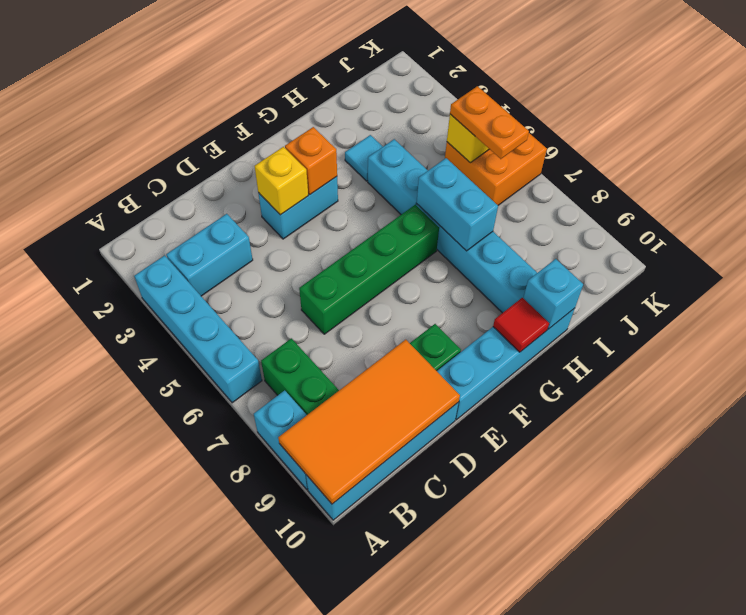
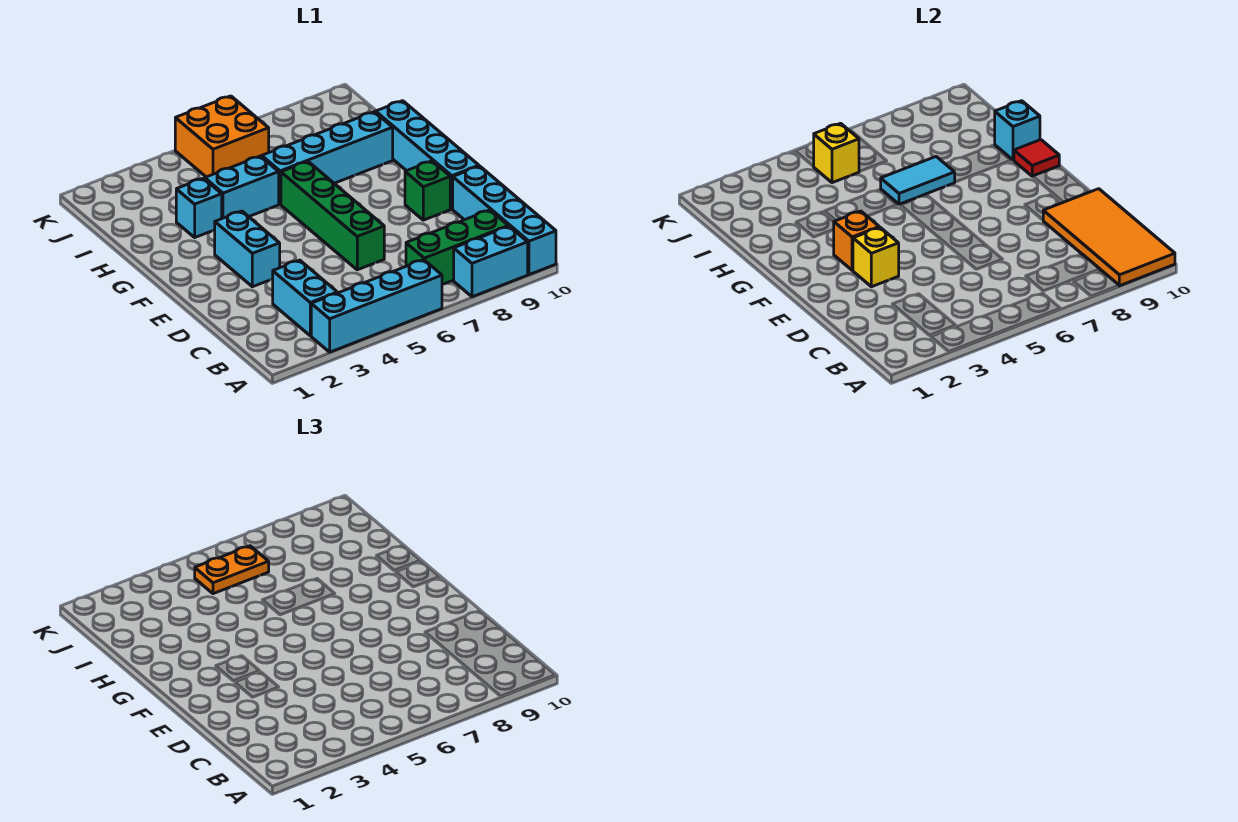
cyan tile H3 level 1 -> cyan brick H3 level 1
cyan brick H6:H7 level 2 -> cyan tile H6:H7 level 2

